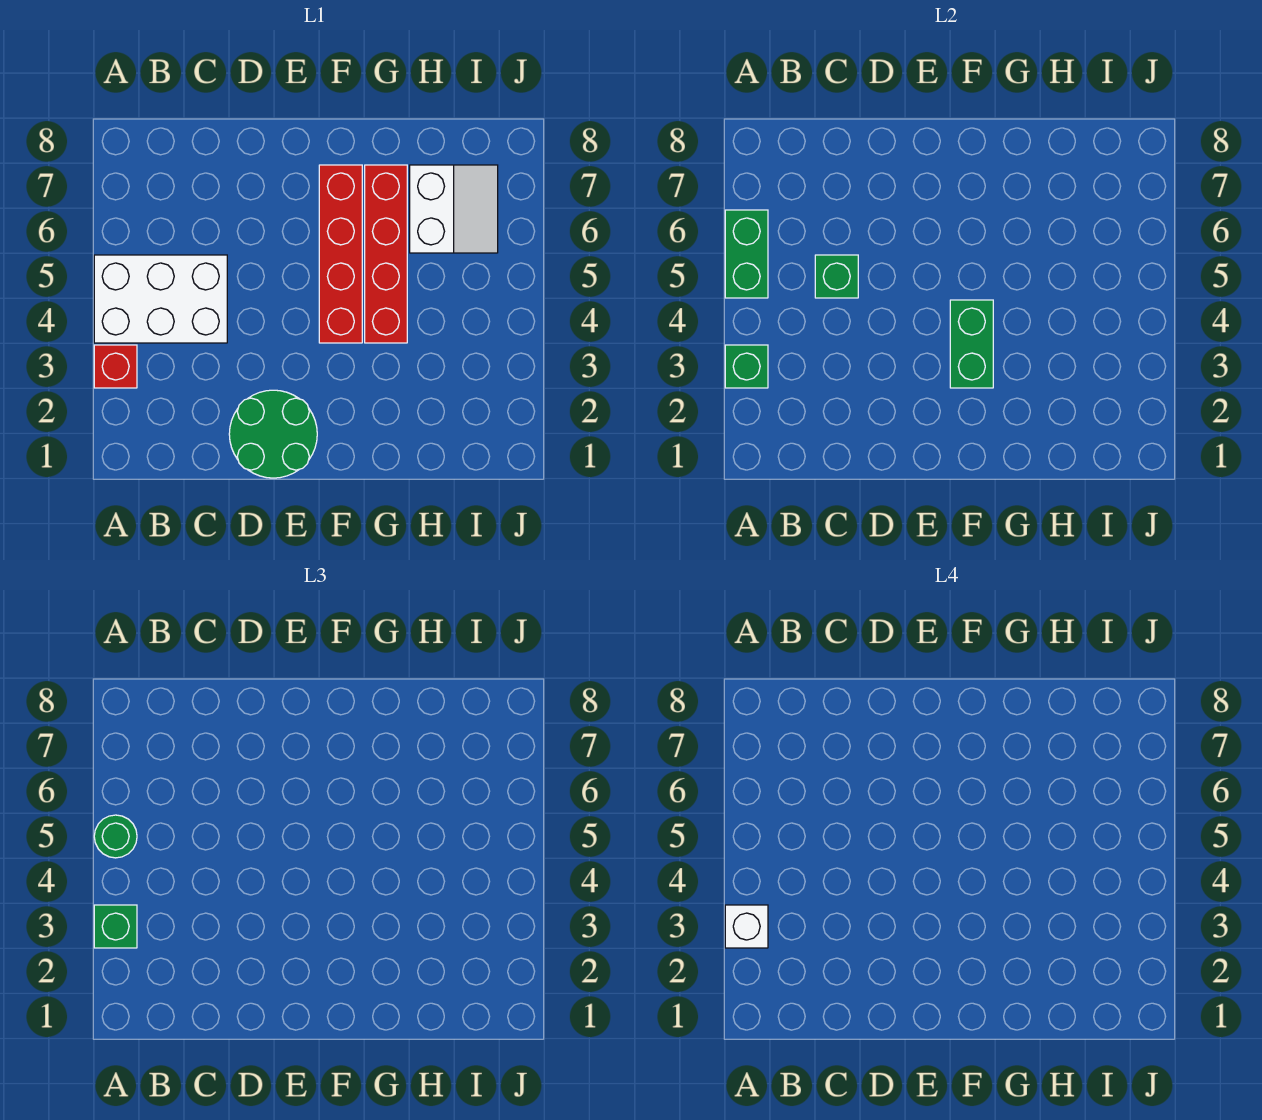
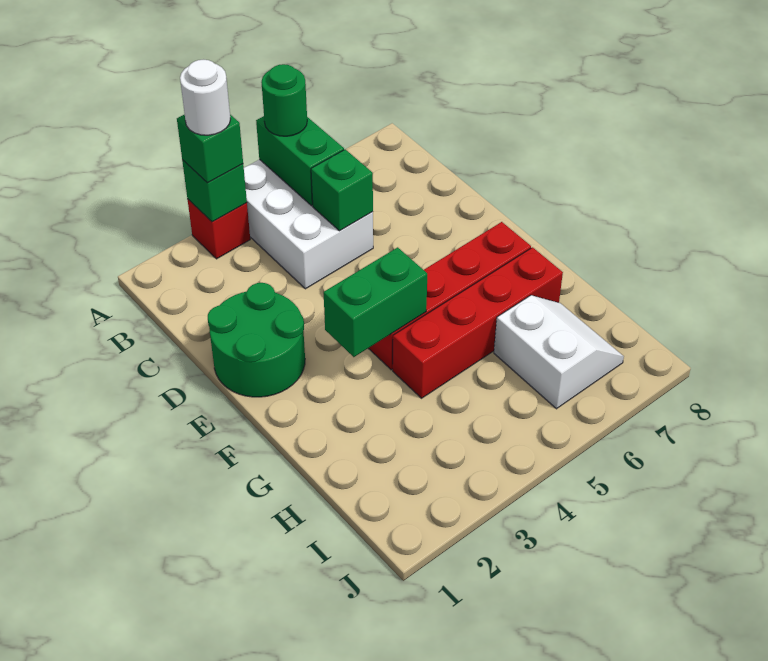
white brick A3 level 4 -> white round brick A3 level 4
green brick A5:A6 level 2 -> green brick A5:B5 level 2
white slope H6:I7 level 1 top H -> white slope H6:I7 level 1 top 6

